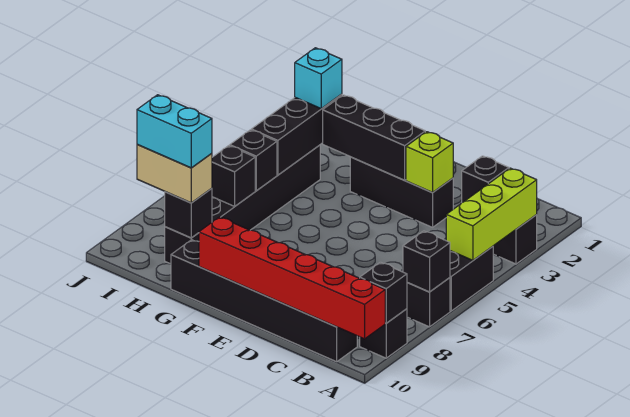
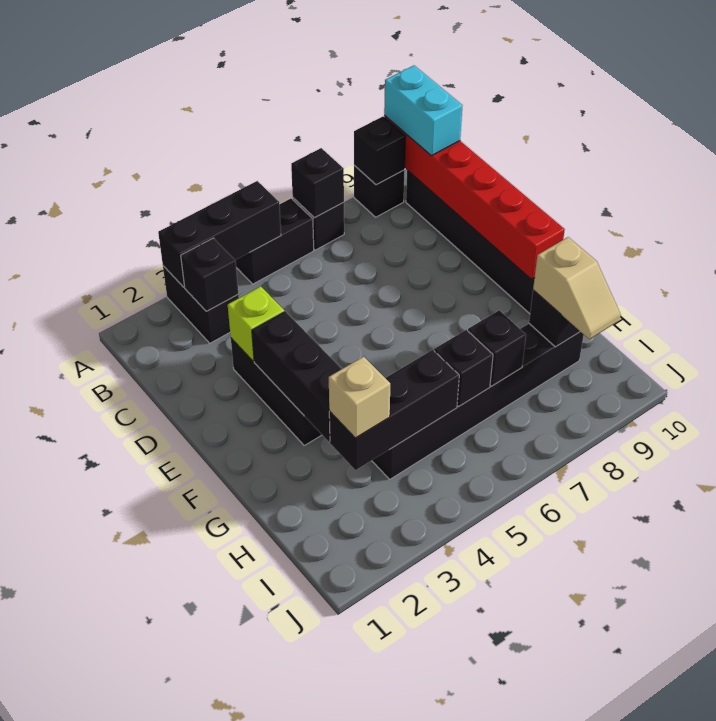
lime brick A3:A5 level 2 -> black brick A3:A5 level 2
cyan brick H3 level 3 -> tan brick H3 level 3
tan brick H9:I9 level 3 -> tan slope H9:I9 level 3 top H
cyan brick H9:I9 level 4 -> cyan brick A10:B10 level 3

